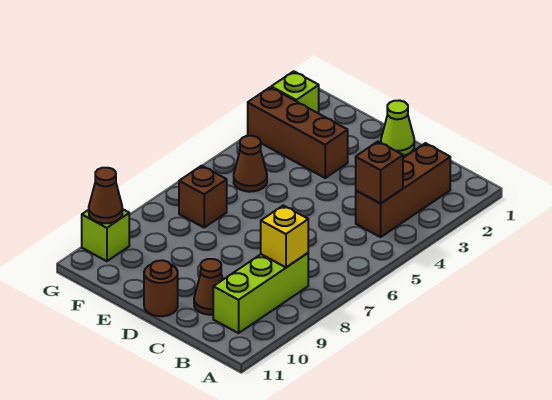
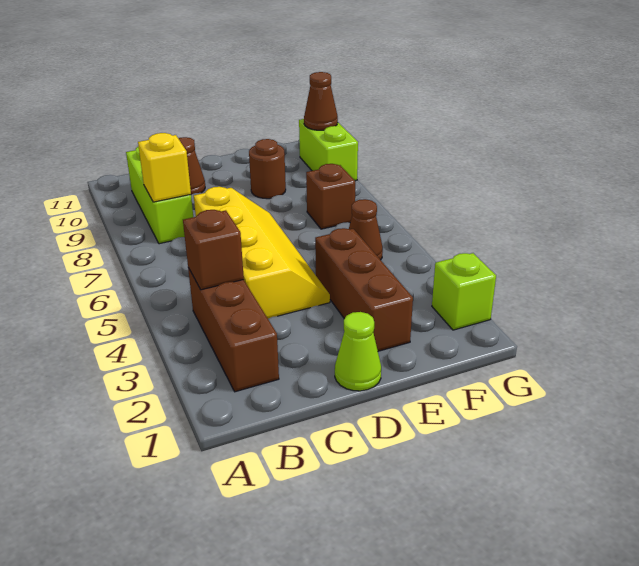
none -> yellow slope C4:D7 level 1 top C
brown round brick D11 level 1 -> brown round brick E9 level 1
brown brick E3:G3 level 1 -> brown brick E2:E4 level 1
lime brick G10 level 1 -> lime brick G9:G10 level 1

